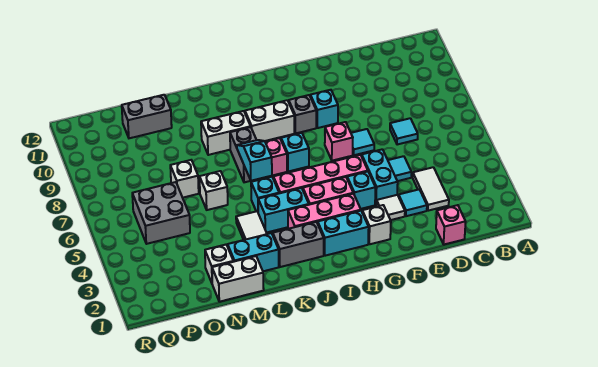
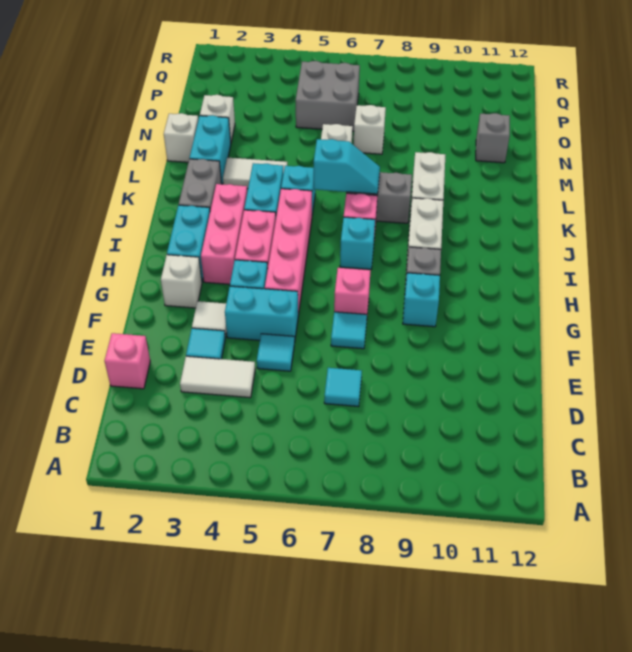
white brick M1:N1 level 1 -> white brick M1 level 1
grey brick N11:O11 level 1 -> grey brick N11 level 1

